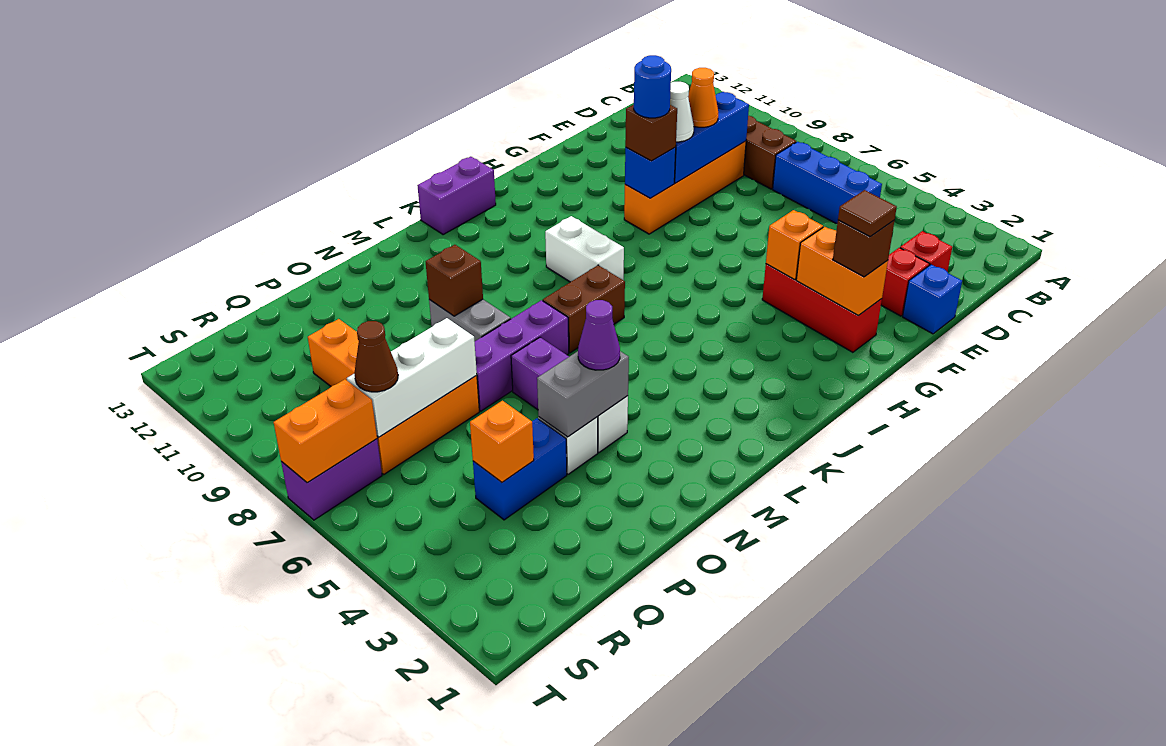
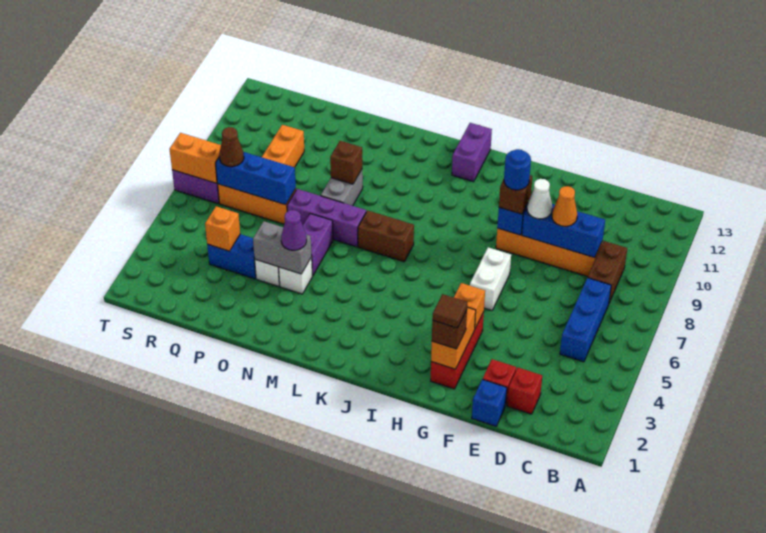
white brick J8:J9 level 1 -> white brick G6:G7 level 1
purple brick J13:K13 level 1 -> purple brick J12:J13 level 1
white brick P7:R7 level 2 -> blue brick P7:R7 level 2

